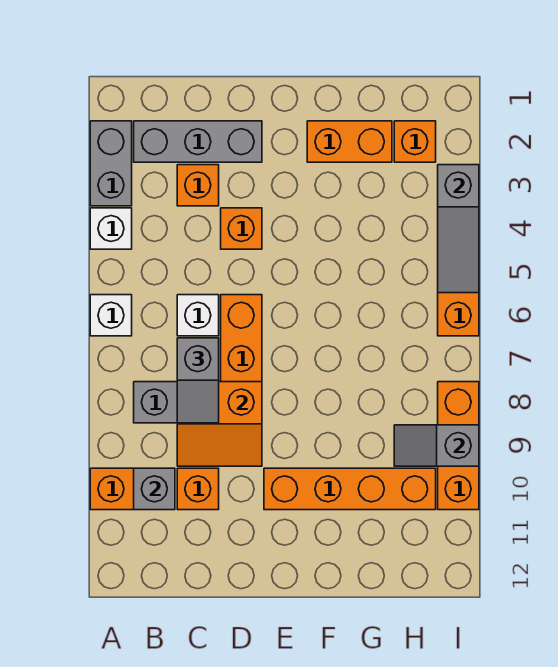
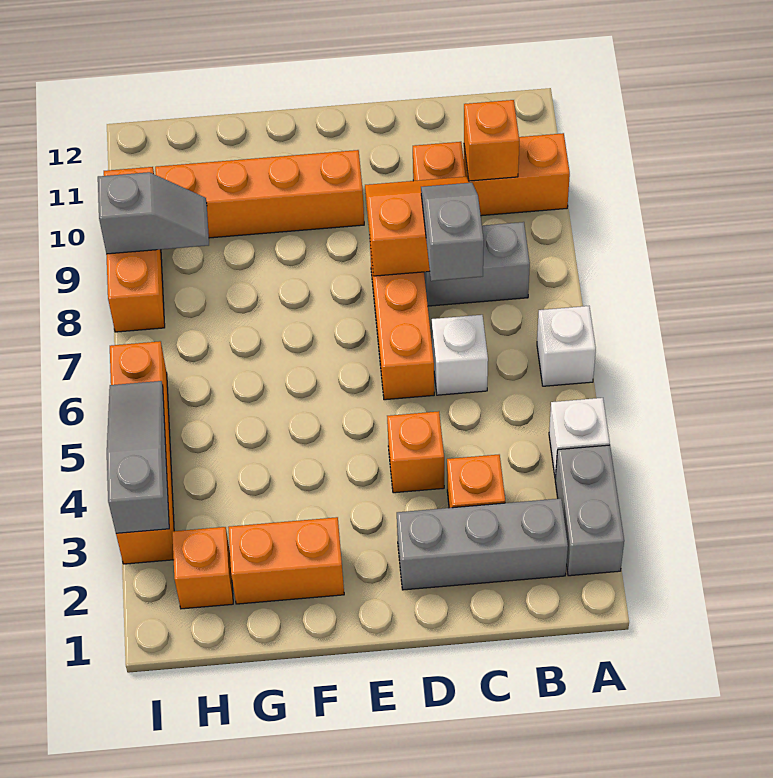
grey brick B10 level 2 -> orange brick B10 level 2

